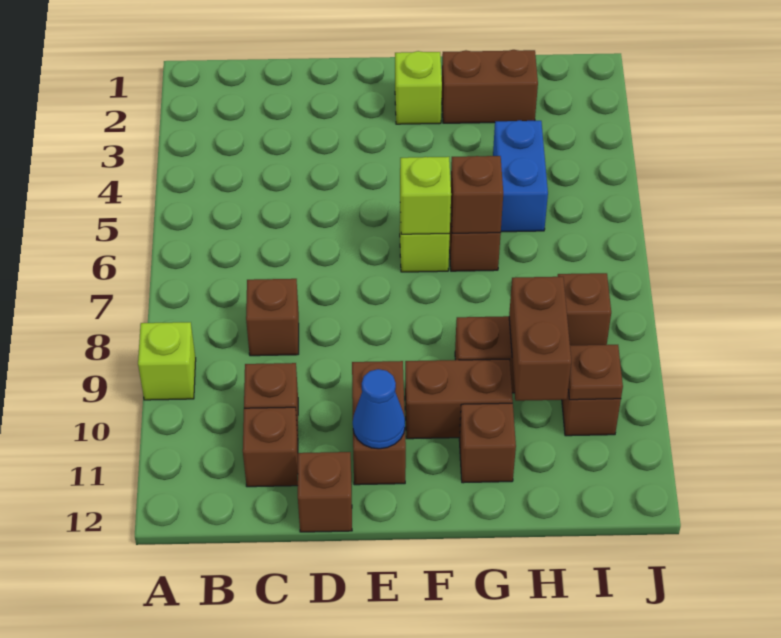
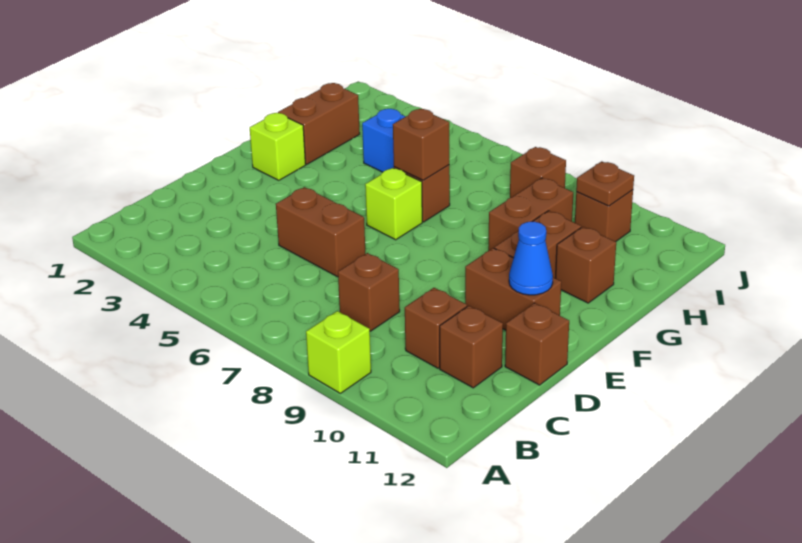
lime brick F6 level 2 -> none
brown brick H9:H10 level 2 -> brown brick D5:D6 level 1

